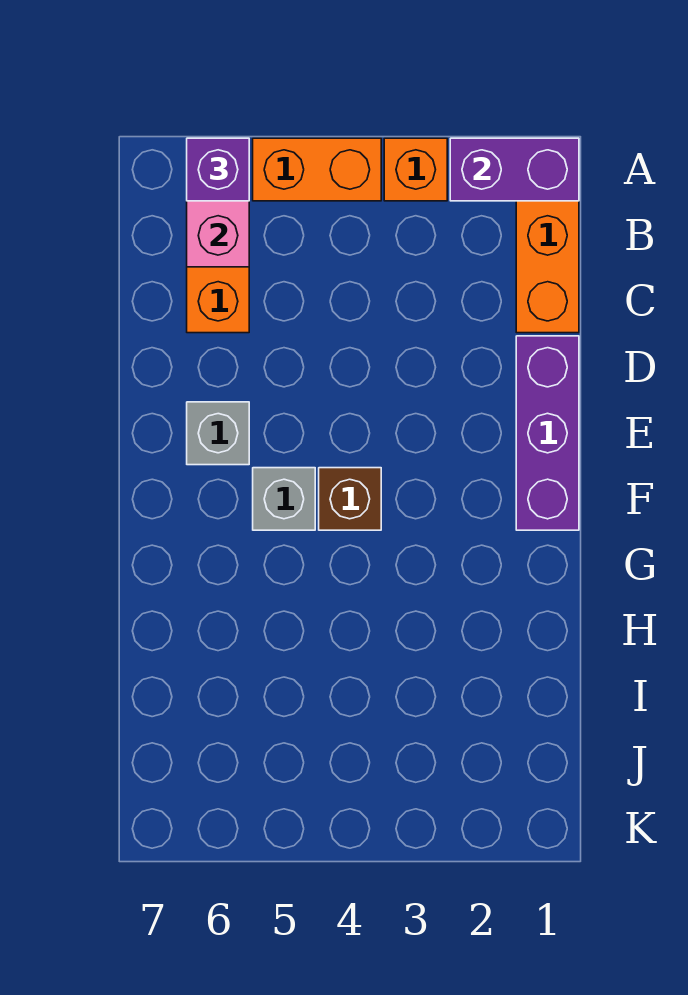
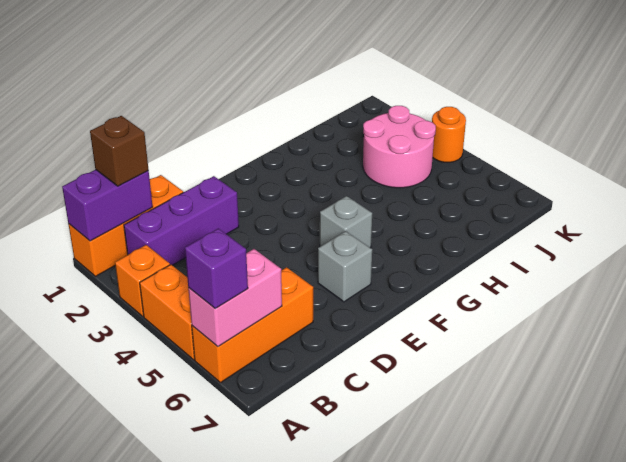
purple brick A1:A2 level 2 -> purple brick A1:B1 level 2
purple brick D1:F1 level 1 -> purple brick B2:D2 level 1
brown brick F4 level 1 -> brown brick B1 level 3
none -> pink round brick I3:J4 level 1
none -> orange round brick K4 level 1

